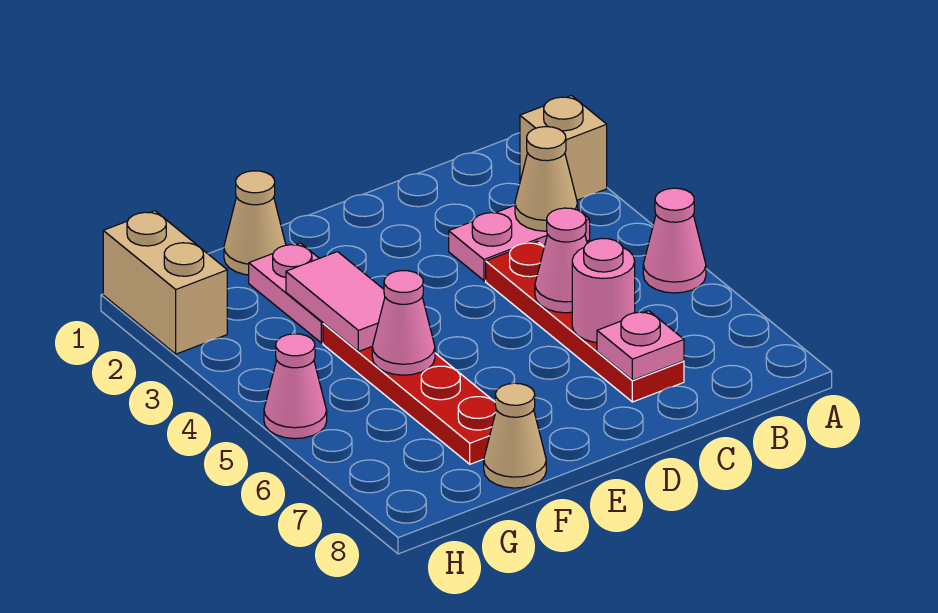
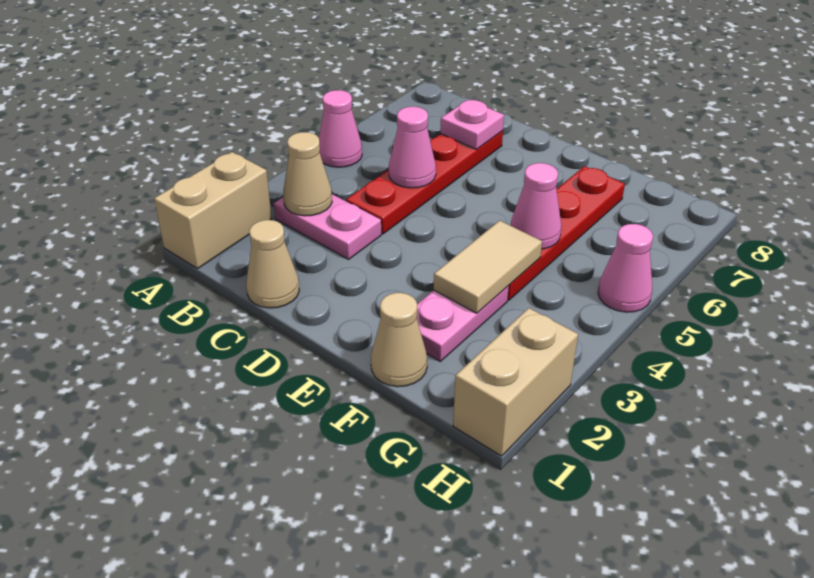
tan brick A2 level 1 -> tan brick A1:A2 level 1
pink round brick C6 level 2 -> none
pink tile F3:F4 level 2 -> tan tile F3:F4 level 2
tan cone F8 level 1 -> tan cone C1 level 1

